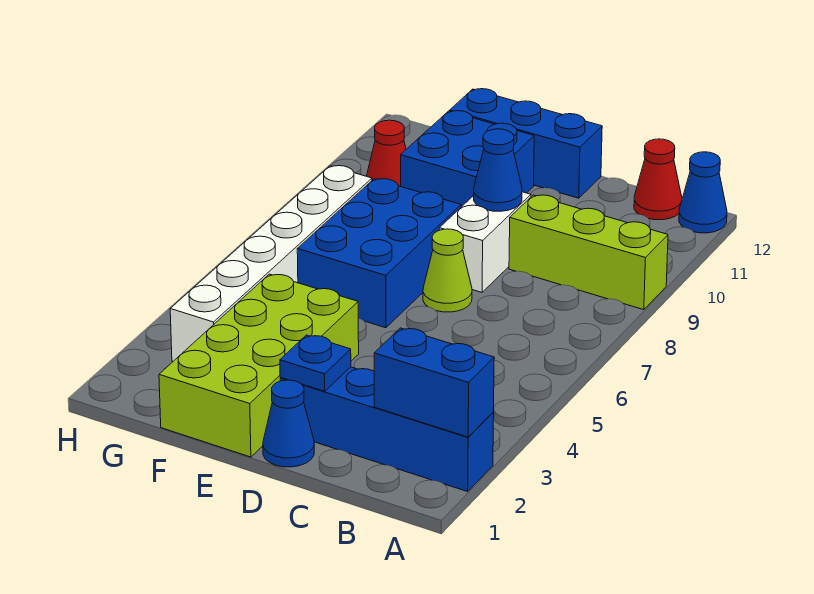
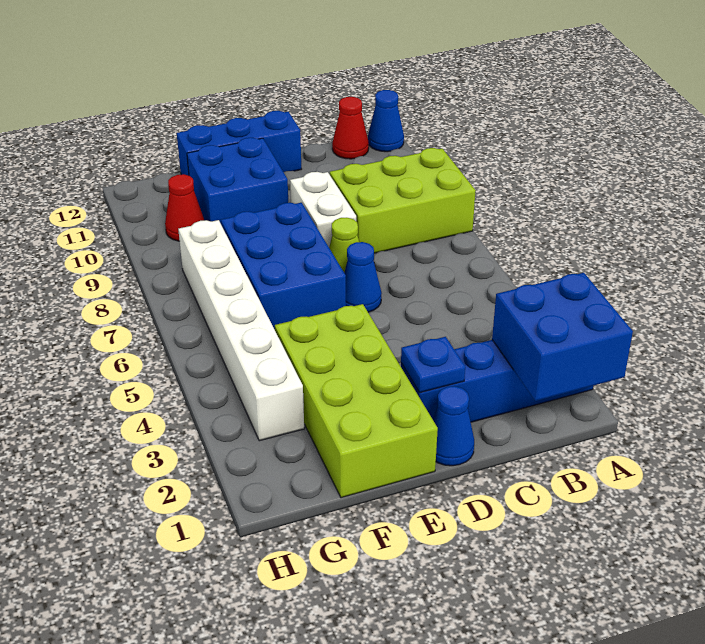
blue brick A2:B2 level 2 -> blue brick A1:B2 level 2
lime brick A9:C9 level 1 -> lime brick A8:C9 level 1
blue cone D9 level 2 -> blue cone D6 level 1

